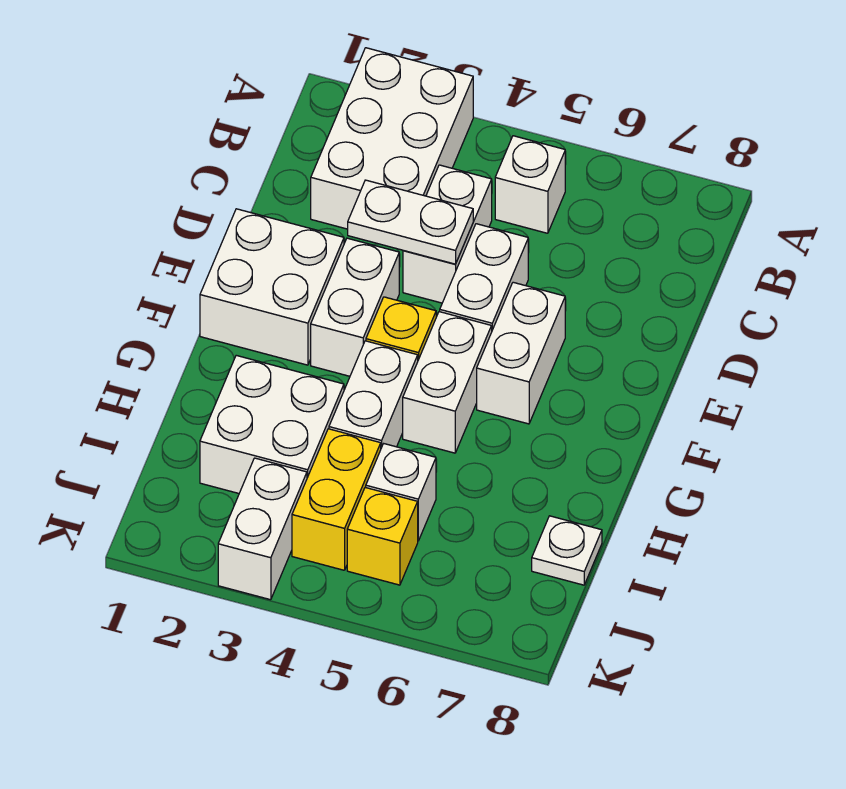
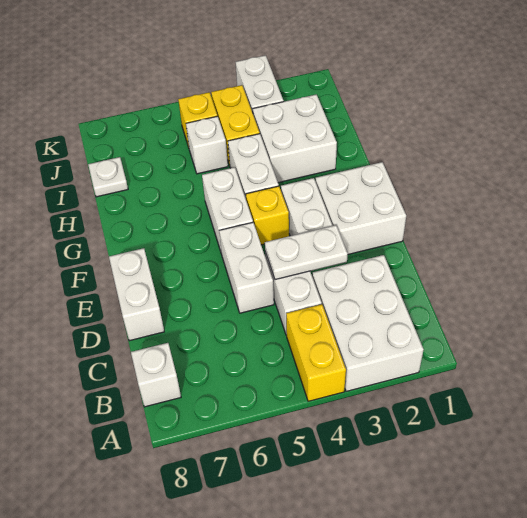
none -> yellow brick A4:B4 level 1
white brick B5 level 1 -> white brick B8 level 1
white brick E6:F6 level 1 -> white brick D8:E8 level 1

